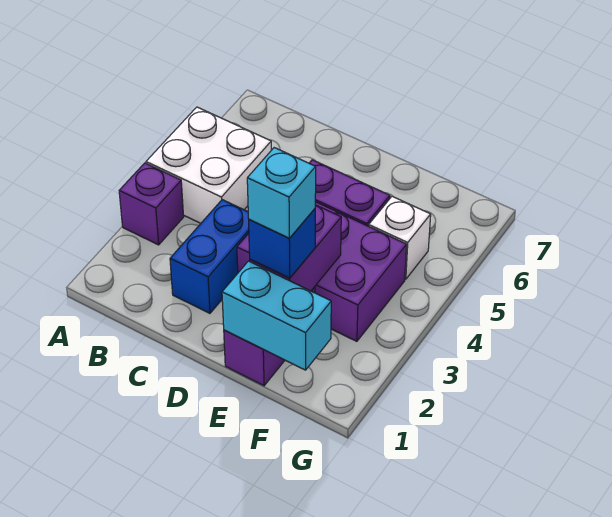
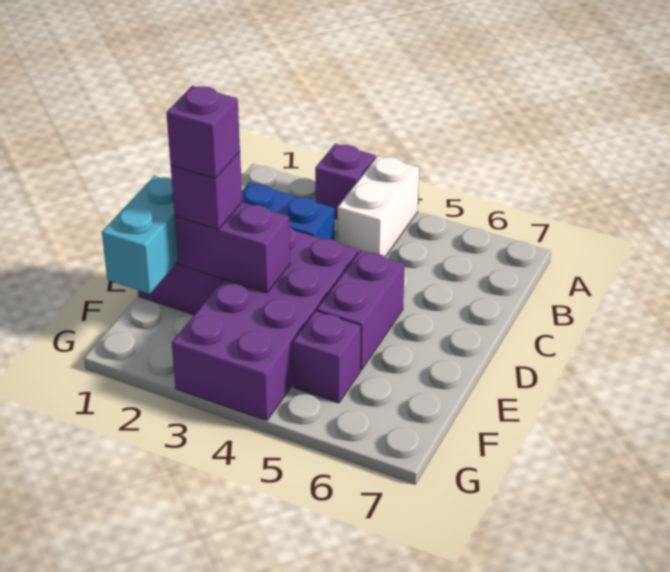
white brick A4:B5 level 1 -> white brick A4:B4 level 1
purple brick D3:F4 level 1 -> purple brick D3:G4 level 1
blue brick E2 level 3 -> purple brick E2 level 3
cyan brick E2 level 4 -> purple brick E2 level 4
white brick F5 level 1 -> purple brick F5 level 1

